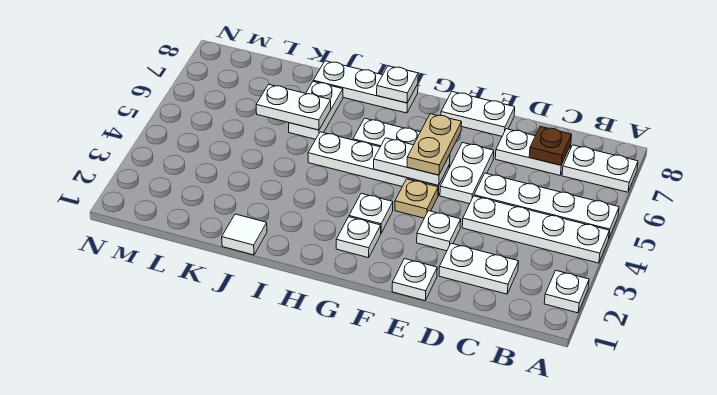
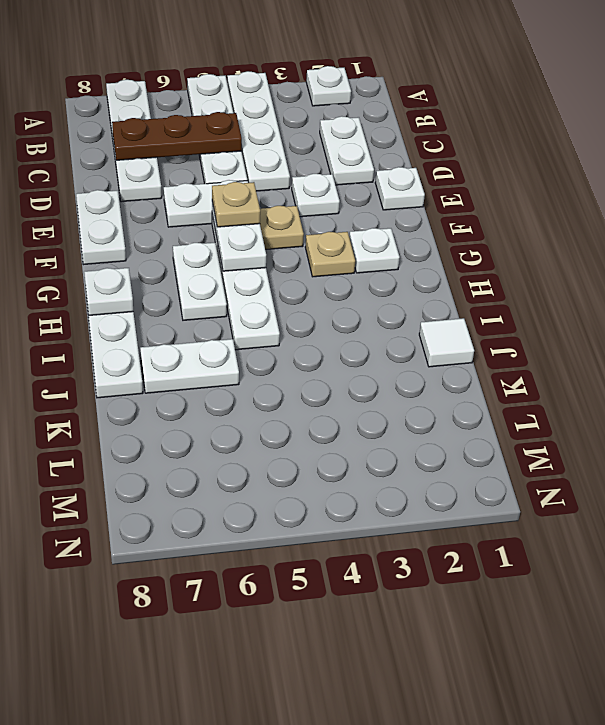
brown plate C7 level 2 -> brown plate C5:C7 level 2
tan plate F5:F6 level 3 -> tan plate F5 level 3
white plate G3 level 1 -> tan plate G3 level 1
white plate J6:K6 level 2 -> none

